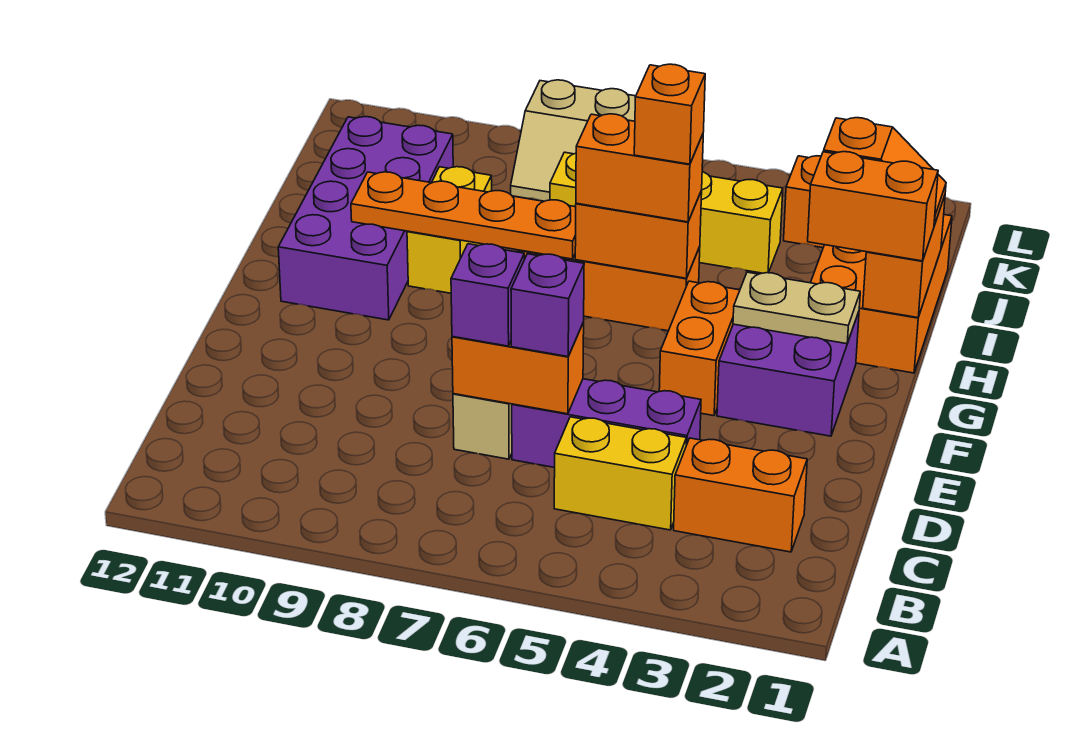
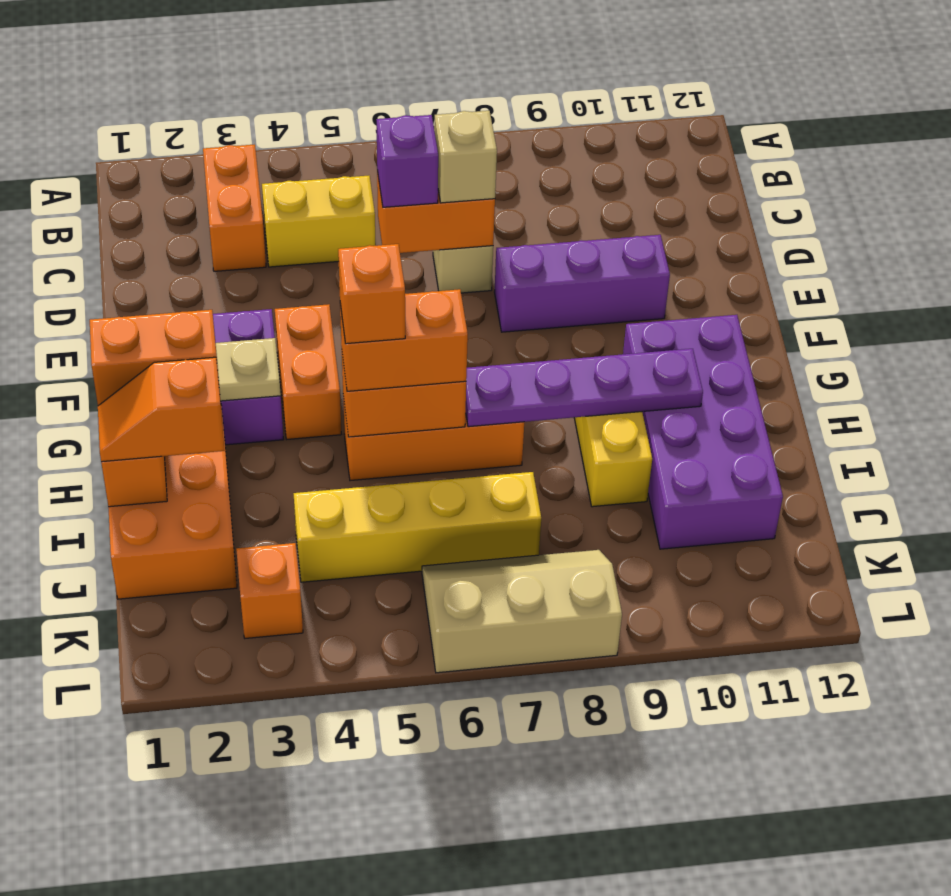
orange brick C2:C3 level 1 -> orange brick B3:C3 level 1
purple brick D4:D6 level 1 -> purple brick E8:E10 level 1
purple brick D7 level 3 -> tan brick D7 level 3
orange plate H7:H10 level 2 -> purple plate H7:H10 level 2

